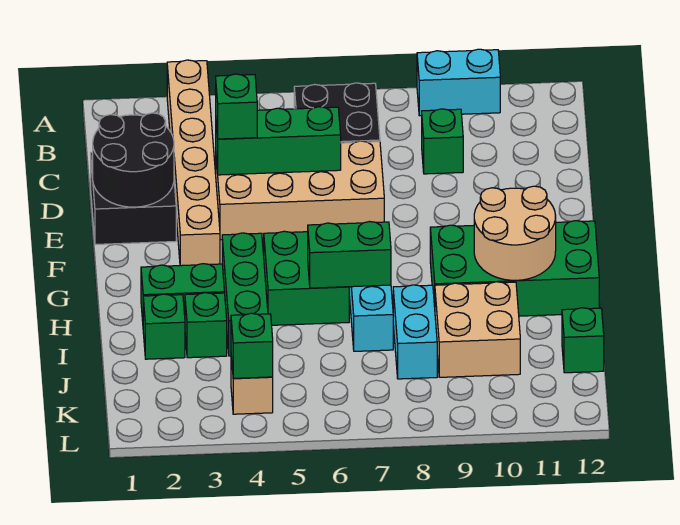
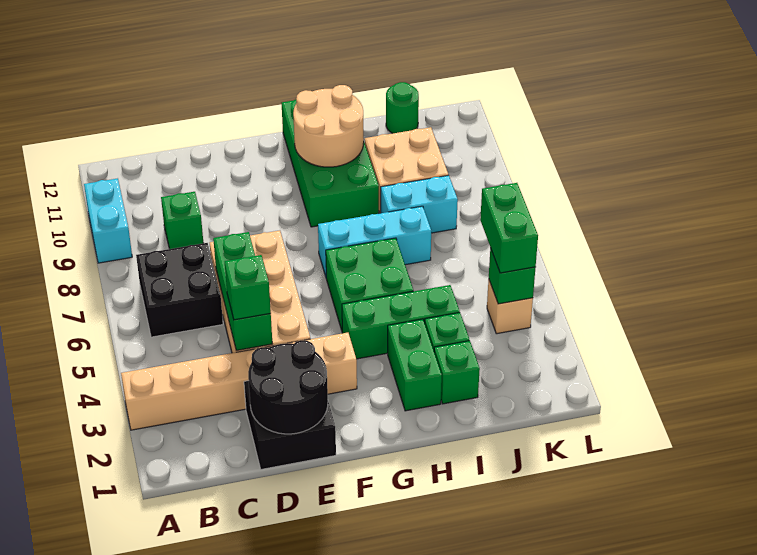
green brick H6:H7 level 2 -> green brick K4:K5 level 3
green brick J12 level 1 -> green round brick J12 level 1

